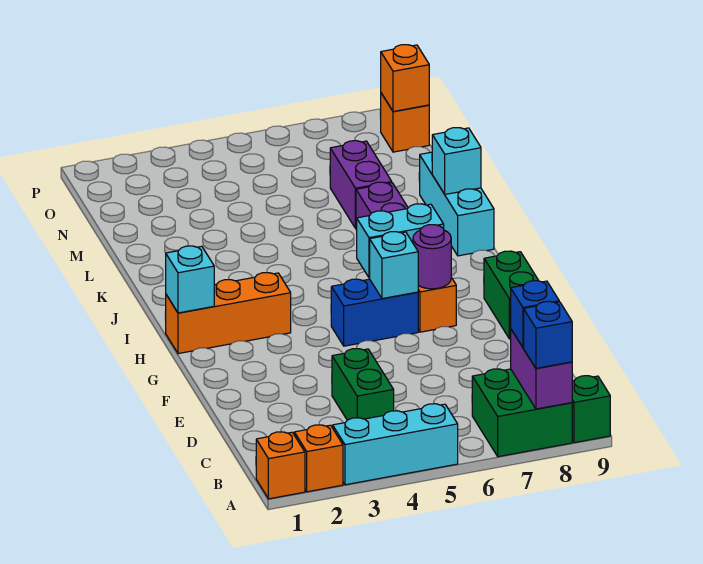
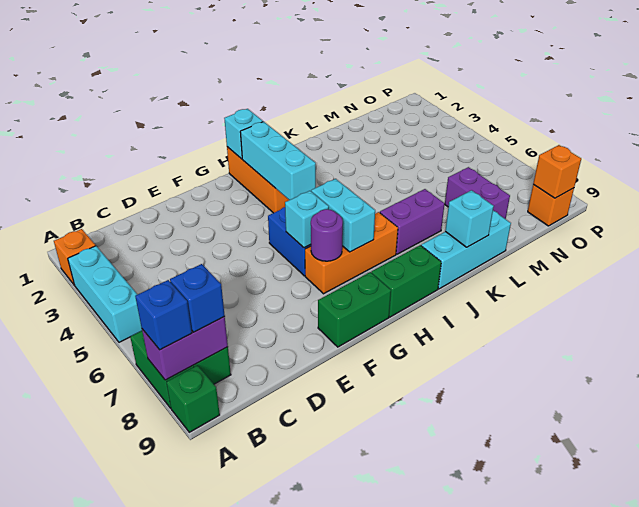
orange brick A1 level 1 -> none
green brick C4:D4 level 1 -> green brick H9:I9 level 1
none -> cyan brick H2:H4 level 2
purple brick L7:M7 level 1 -> purple brick M7:M8 level 1

